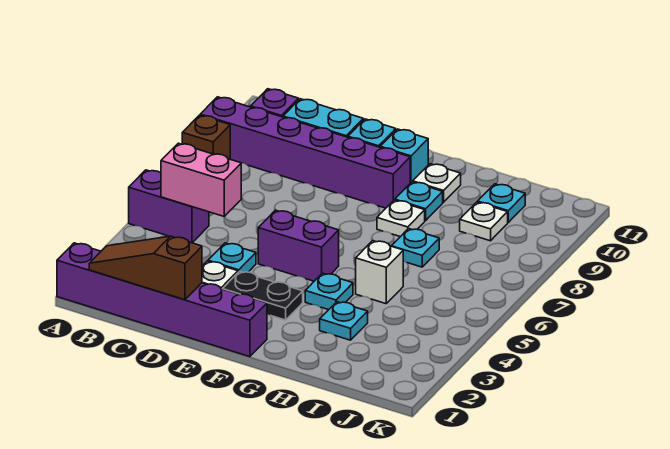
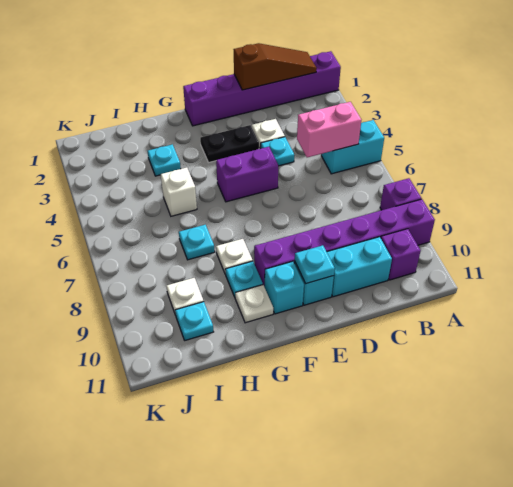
purple brick A5:B5 level 1 -> cyan brick A5:B5 level 1
brown brick A8 level 1 -> purple brick A8 level 1
cyan plate G4 level 1 -> cyan plate E10 level 2

